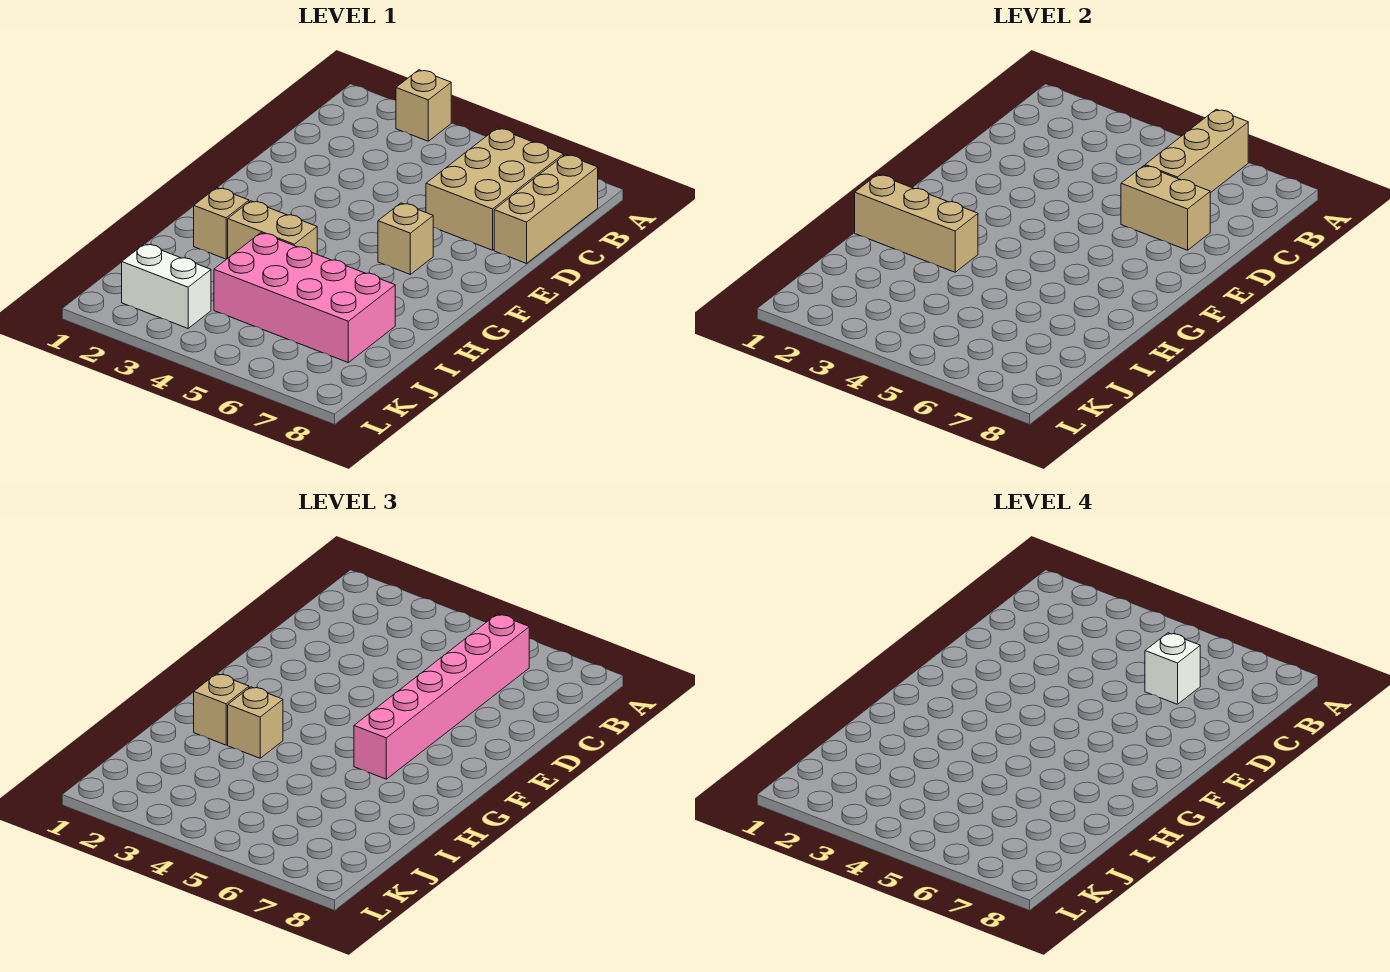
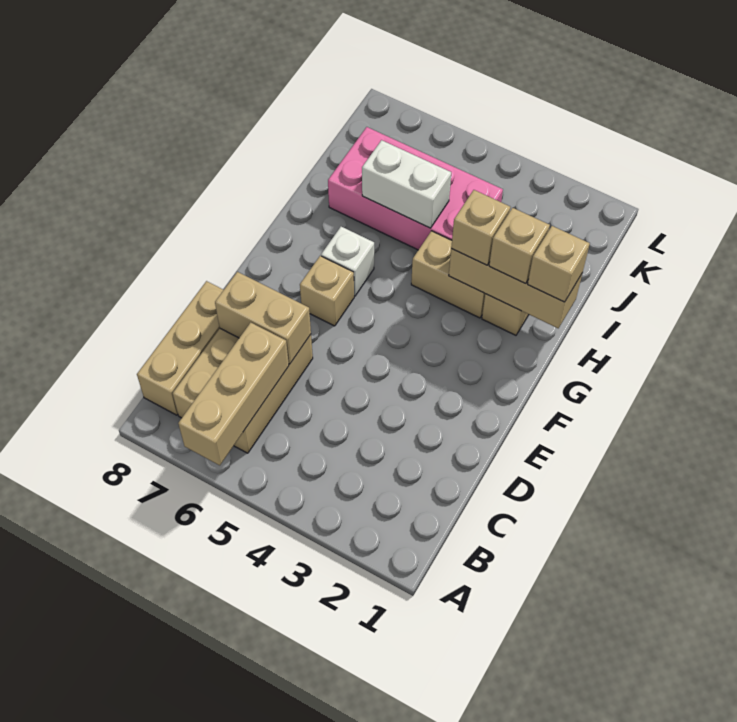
tan brick A3 level 1 -> tan brick H1 level 3
pink brick B6:G6 level 3 -> none
white brick C6 level 4 -> white brick G6 level 1
white brick K2:K3 level 1 -> white brick I5:I6 level 2

